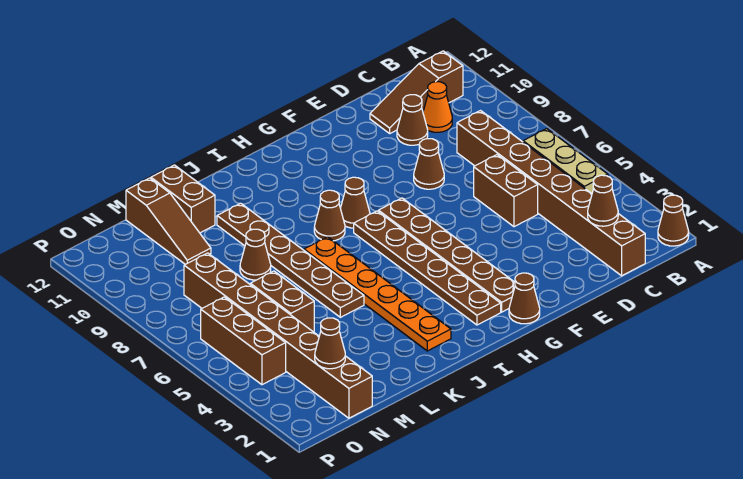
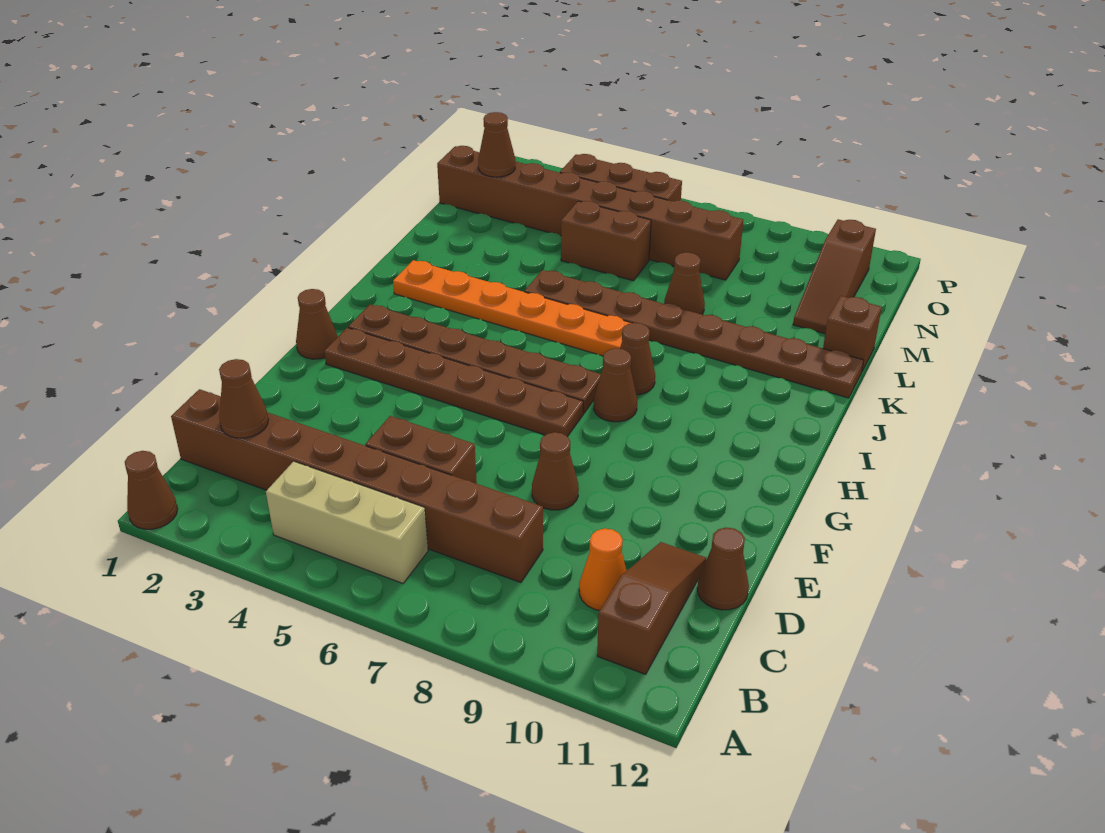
brown cone D10 level 1 -> brown cone D12 level 1
brown plate K5:K10 level 1 -> brown plate K5:K12 level 1
brown brick L11:L12 level 1 -> brown brick L12 level 1
brown slope M10:M12 level 1 top 12 -> brown slope M11:O11 level 1 top O

